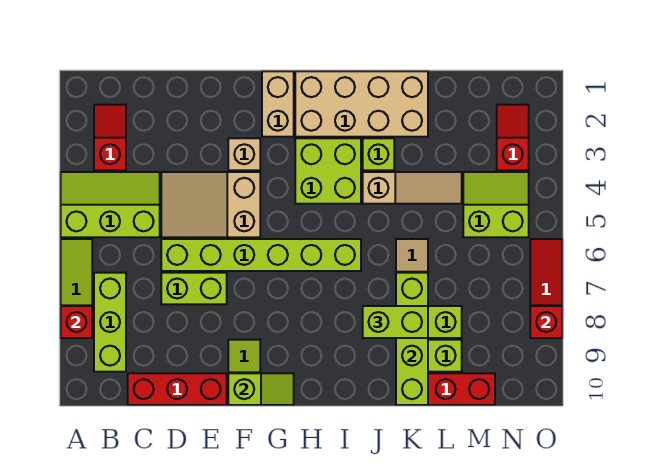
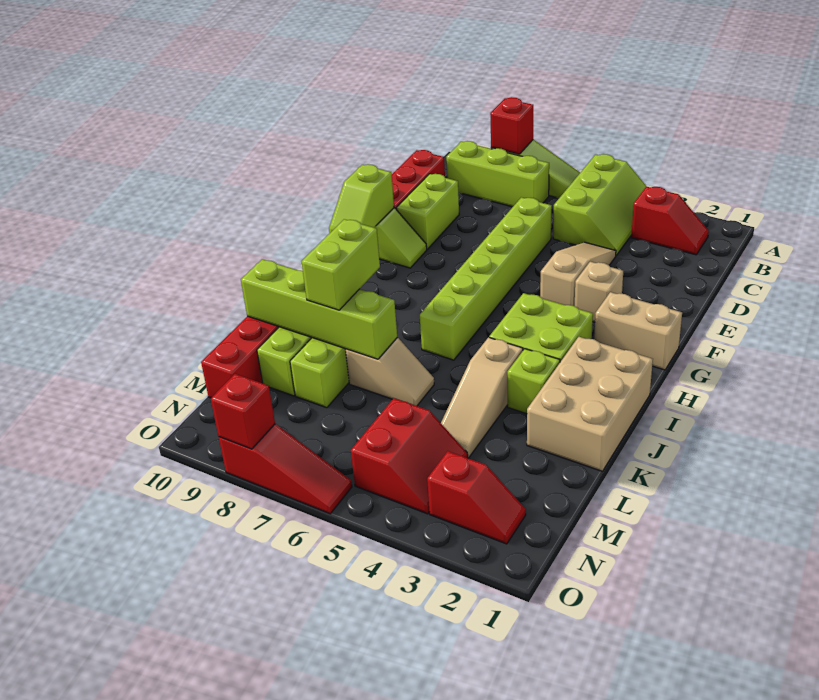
tan slope D4:F5 level 1 top F -> tan slope D4:F4 level 1 top F
lime brick D7:E7 level 1 -> lime brick D9:E9 level 1
tan brick H1:K2 level 1 -> tan brick I1:K2 level 1
lime slope M4:N5 level 1 top 5 -> red slope M4:N5 level 1 top 5

